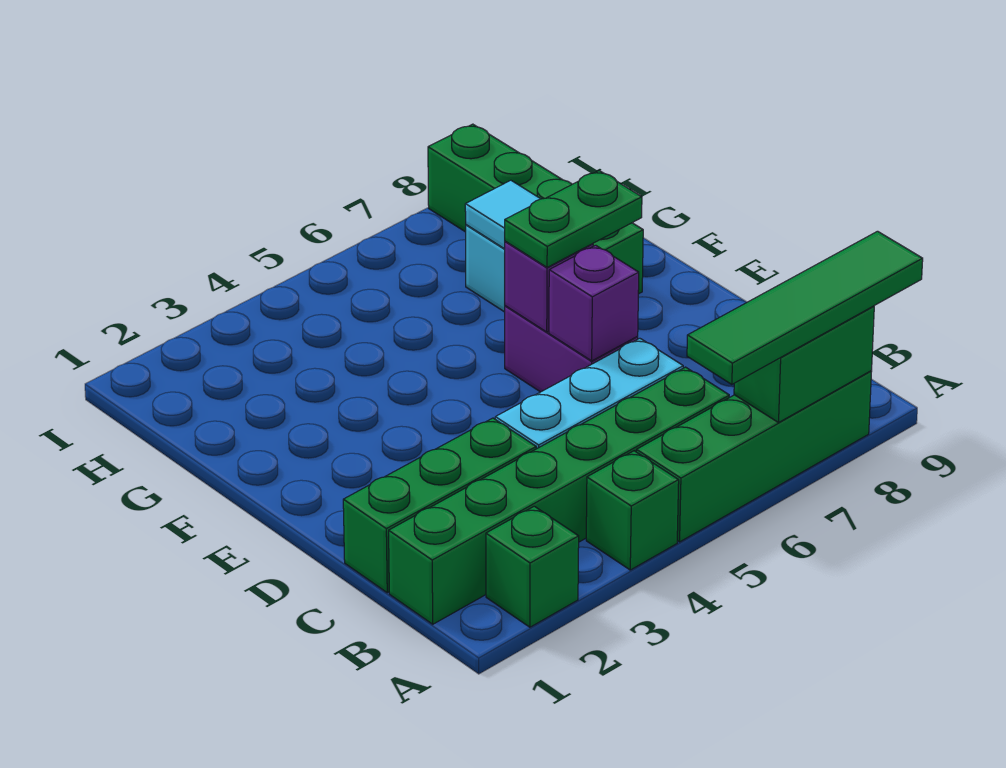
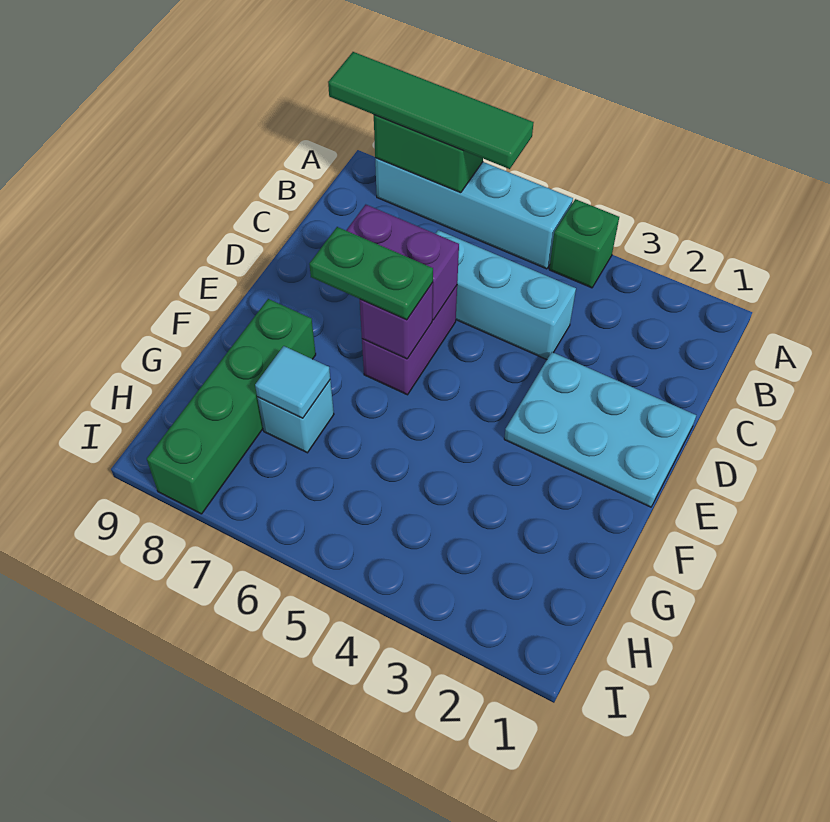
green brick A2 level 1 -> none
green brick A5:A8 level 1 -> cyan brick A5:A8 level 1
green brick B1:B6 level 1 -> none
green brick C1:C3 level 1 -> none
none -> cyan plate D1:E3 level 1
purple brick D6 level 2 -> purple brick D6:D7 level 2

